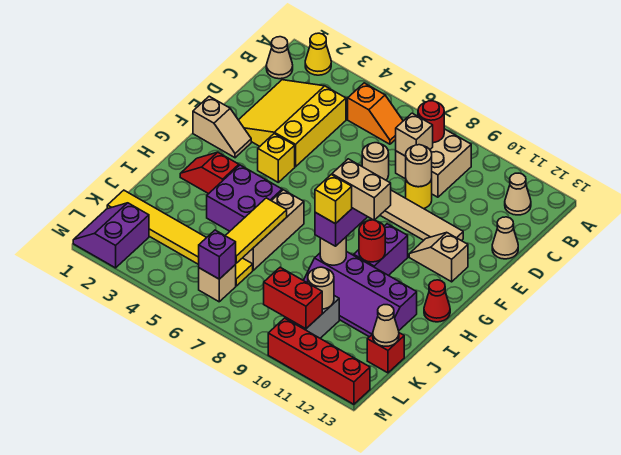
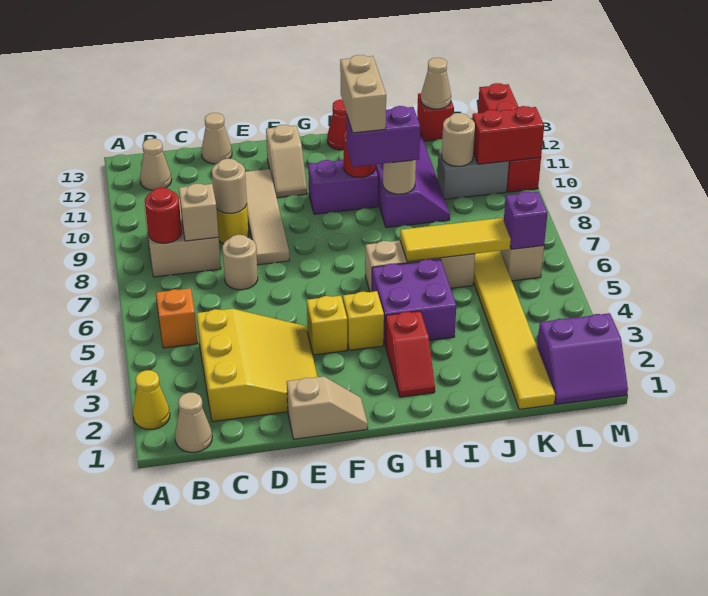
yellow slope C2:E4 level 1 top 4 -> yellow slope C2:E4 level 1 top C
tan slope F1:F2 level 1 top 1 -> tan slope E1:F1 level 1 top E
yellow brick I9 level 4 -> yellow brick G4 level 1
red brick L9:L10 level 2 -> red brick L10:M10 level 2

